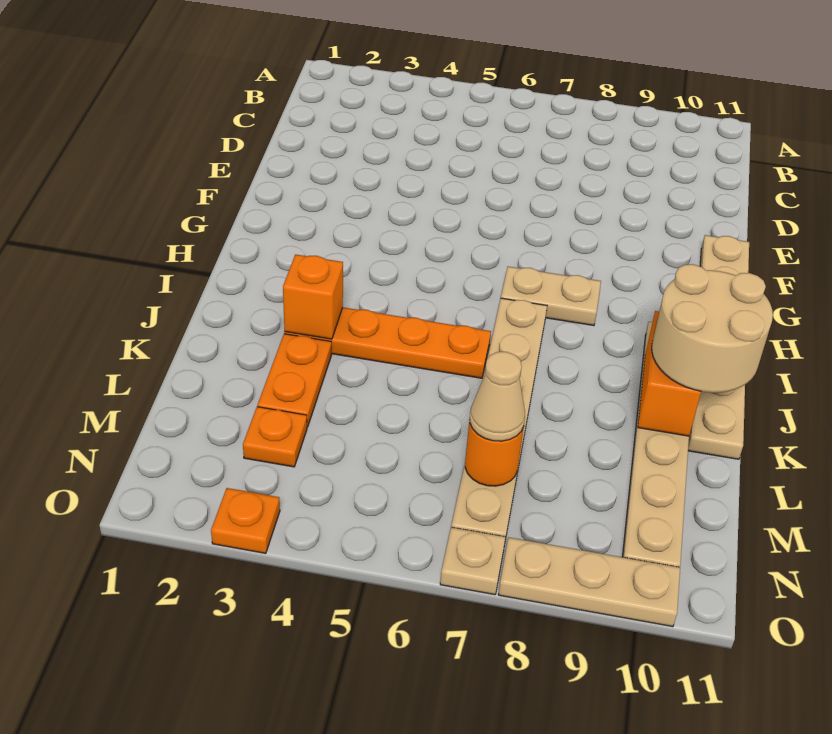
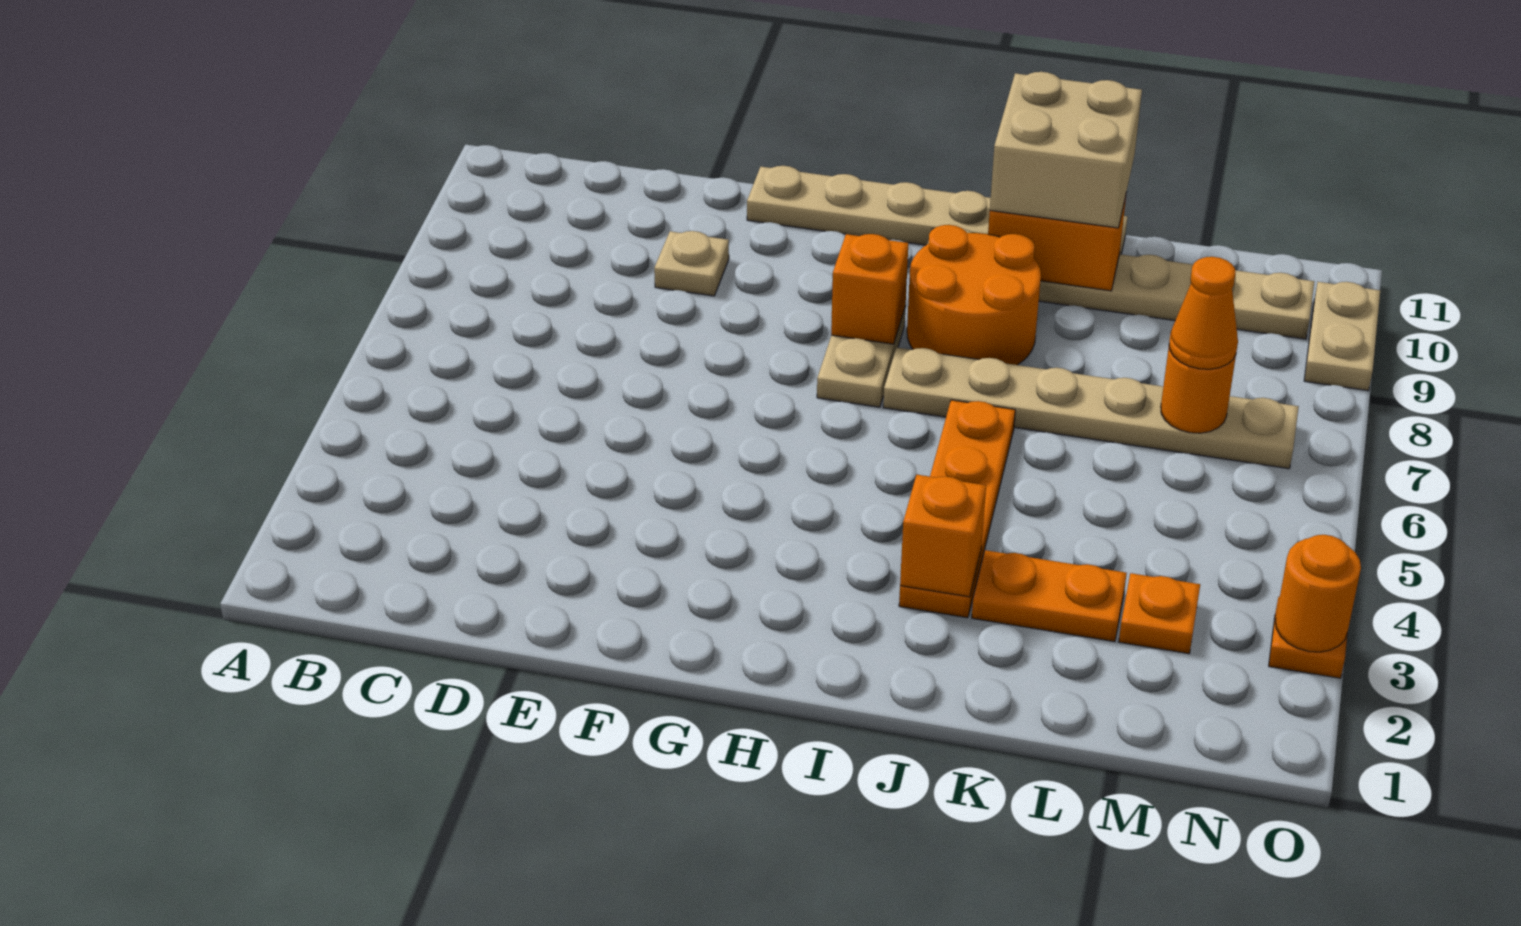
none -> orange brick H8 level 2
none -> orange round brick I8:J9 level 1
tan round brick J10:K11 level 3 -> tan brick J10:K11 level 3
tan cone M7 level 3 -> orange cone M7 level 3
none -> orange round brick O3 level 2
tan plate O7 level 1 -> tan plate E9 level 1
tan plate O8:O10 level 1 -> tan plate O9:O10 level 1

